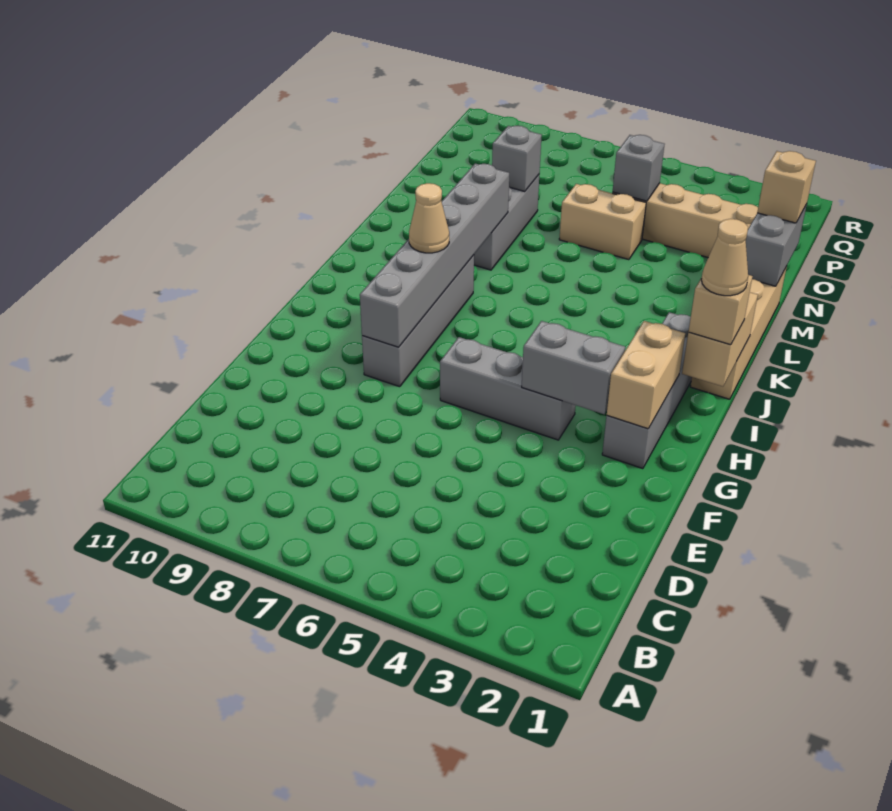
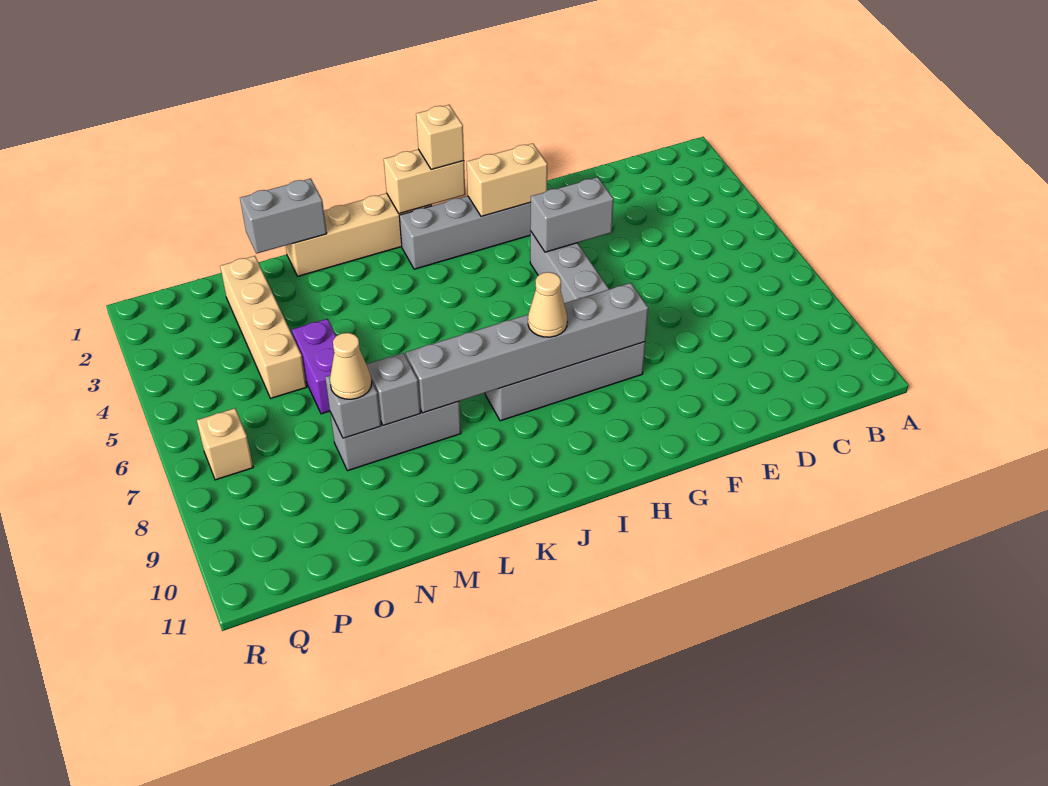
grey brick G3:G4 level 2 -> grey brick F4:G4 level 2
tan cone I1 level 4 -> tan cone N8 level 3
tan brick N1 level 3 -> tan brick Q7 level 1
tan brick N5:N6 level 1 -> purple brick N5:N6 level 1
grey brick O5 level 2 -> grey brick M8 level 2

